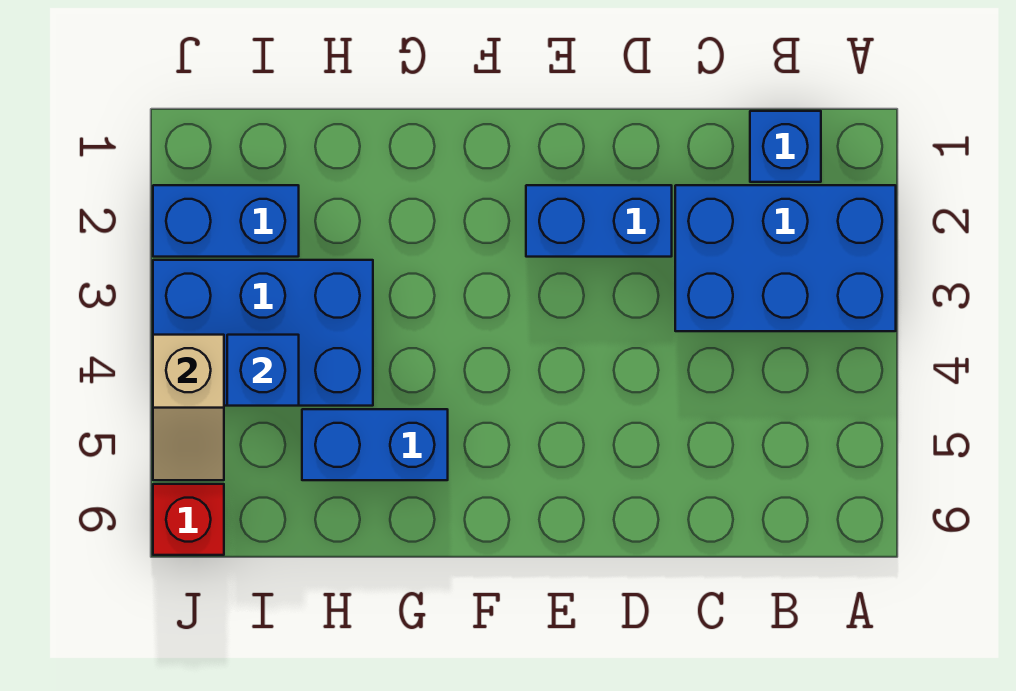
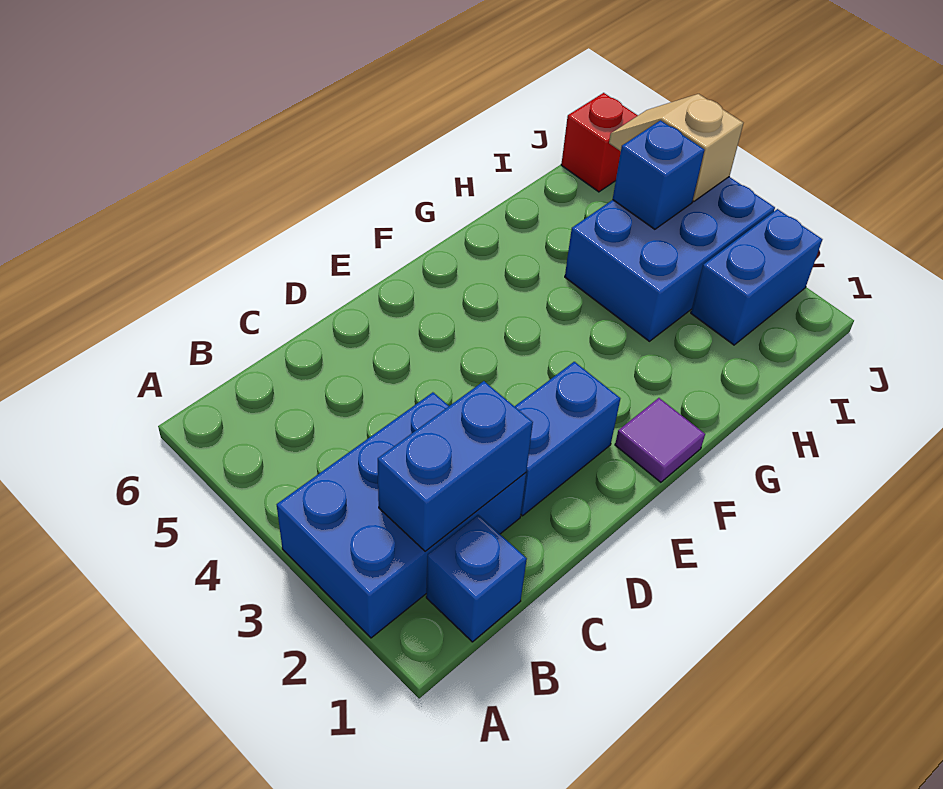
none -> purple tile F1 level 1
blue brick G5:H5 level 1 -> blue brick B2:C2 level 2

